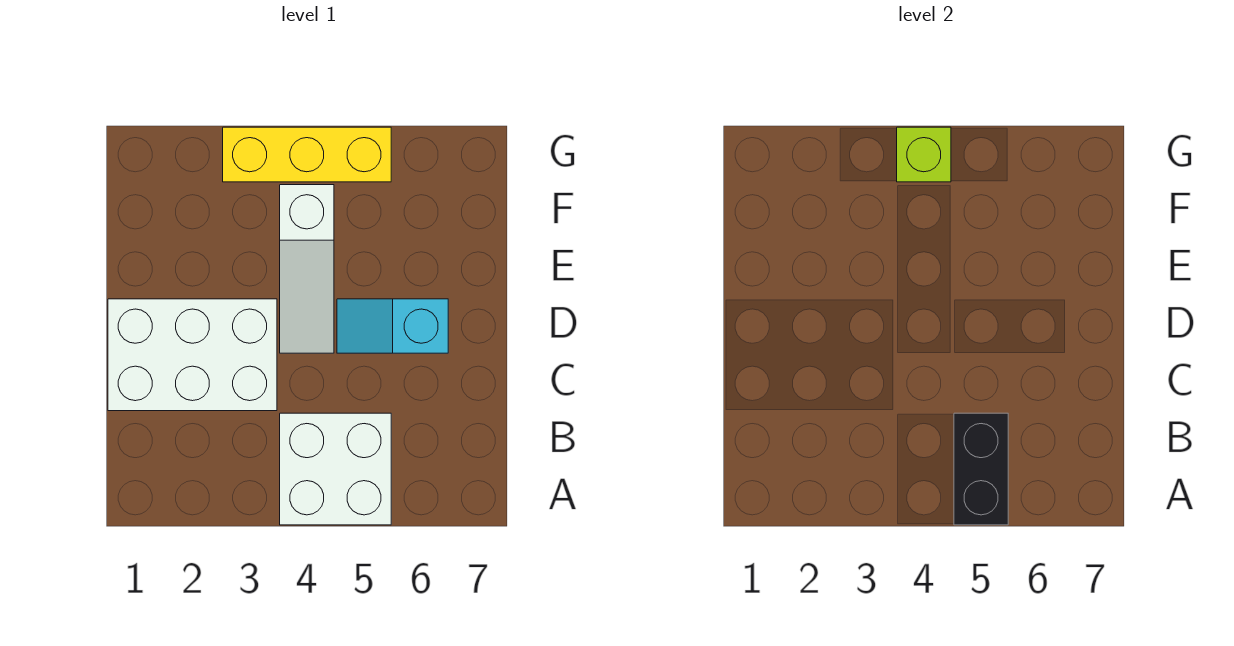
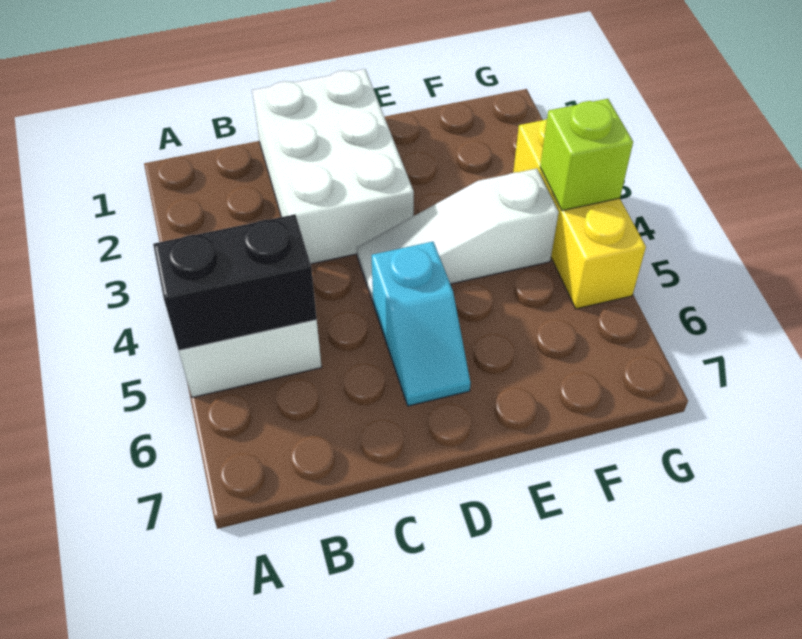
cyan slope D5:D6 level 1 top 6 -> cyan slope D5:D6 level 1 top 5

